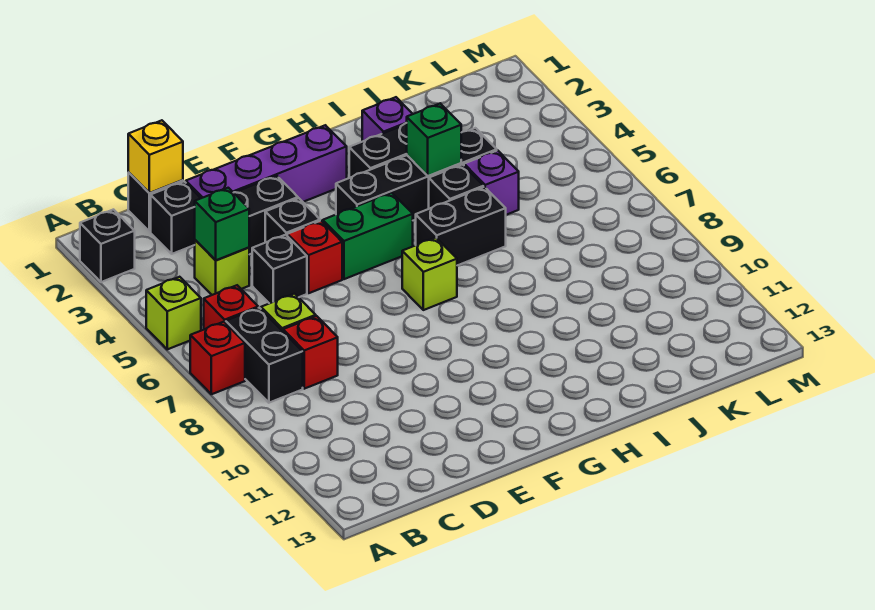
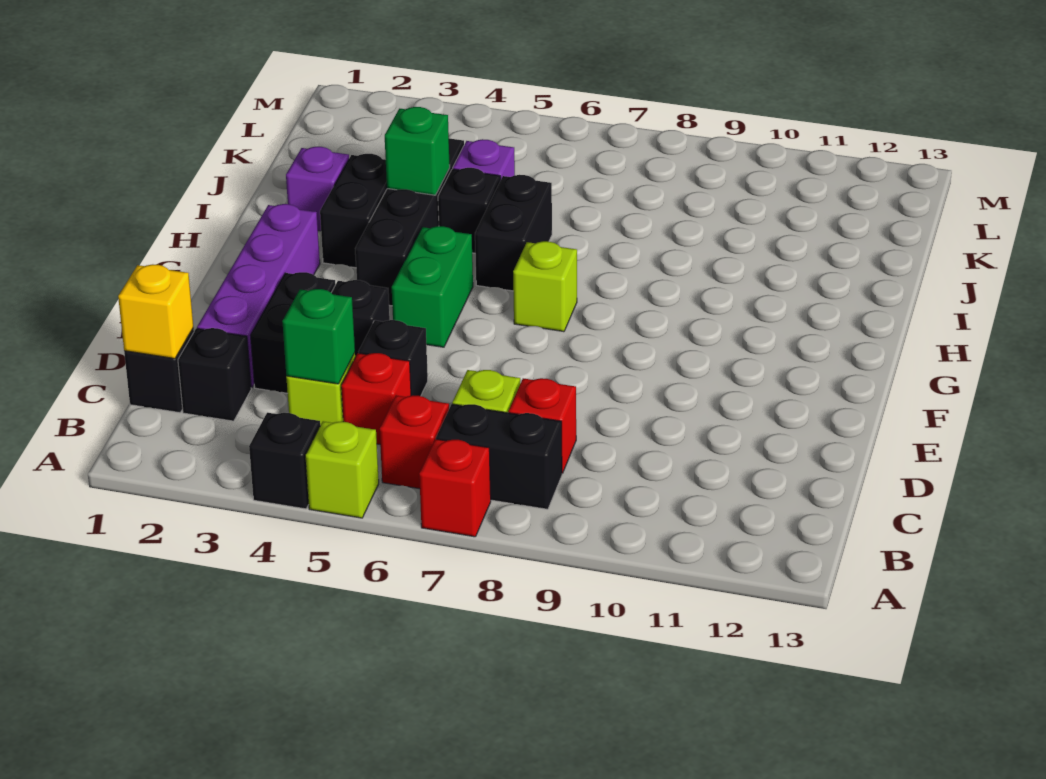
black brick A2 level 1 -> black brick A4 level 1
red brick E5 level 1 -> red brick C5 level 1

